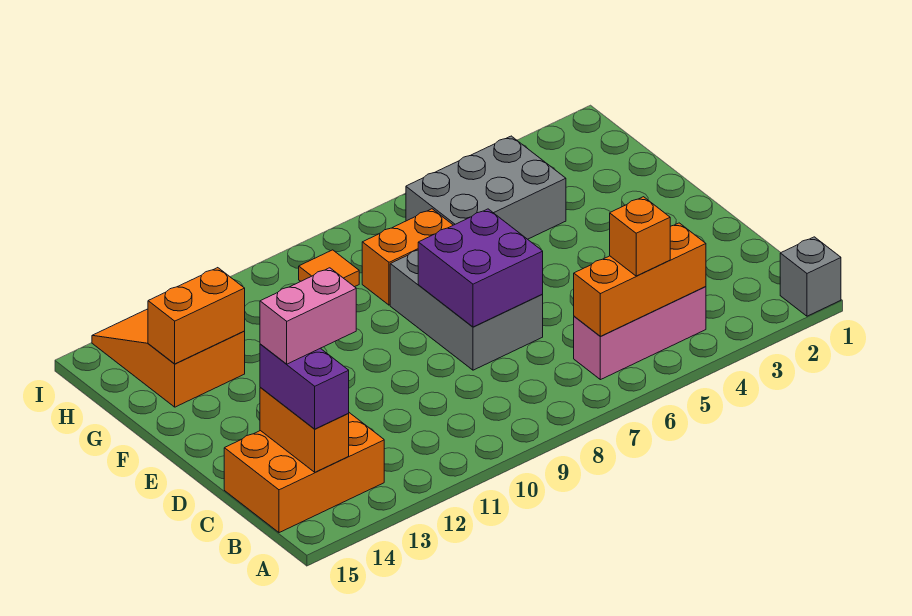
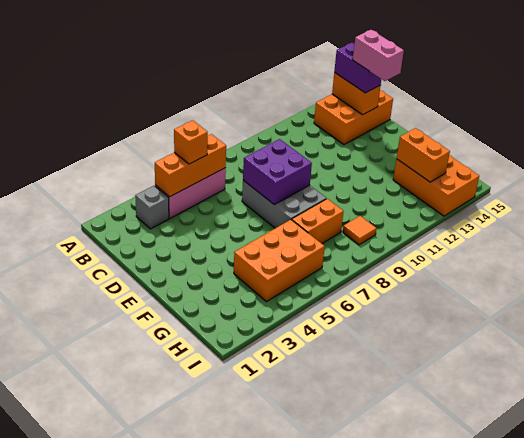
grey brick A1 level 1 -> grey brick B3 level 1
pink brick C13:C14 level 4 -> pink brick C14:D14 level 4
grey brick G4:H6 level 1 -> orange brick G4:H6 level 1
orange slope G13:I14 level 1 top G -> orange brick G13:I14 level 1
orange brick G13:G14 level 2 -> orange brick G13:H13 level 2

